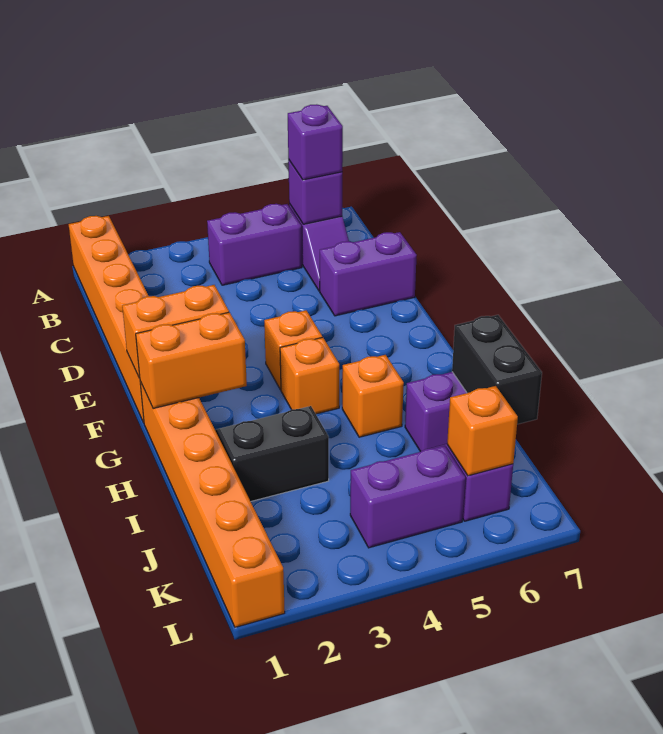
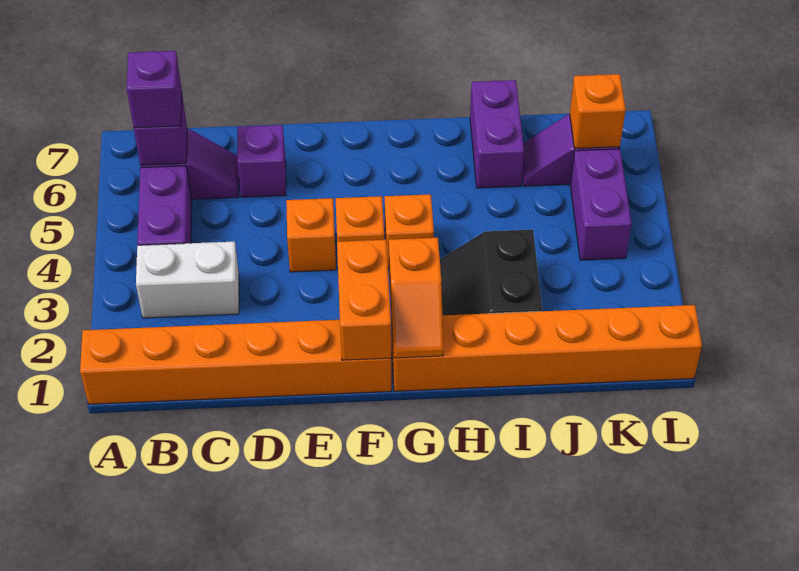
none -> white brick B3:C3 level 1
purple brick D6:D7 level 1 -> purple brick D6 level 1
orange brick G1:G2 level 2 -> orange slope G1:G2 level 2 top 2
orange brick H5 level 1 -> orange brick E4 level 1
black brick I7:J7 level 2 -> none

